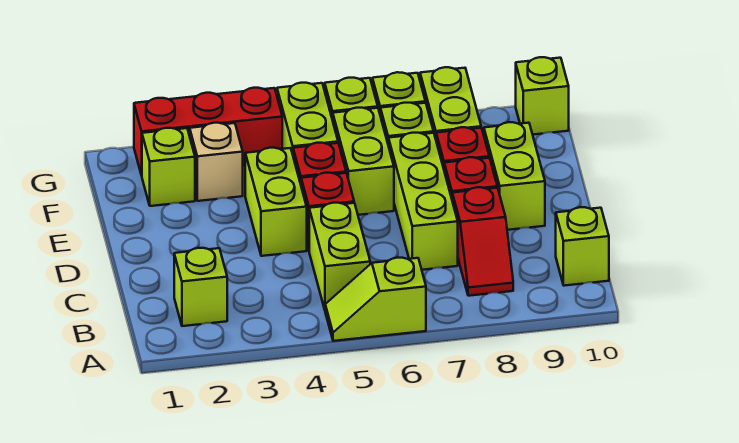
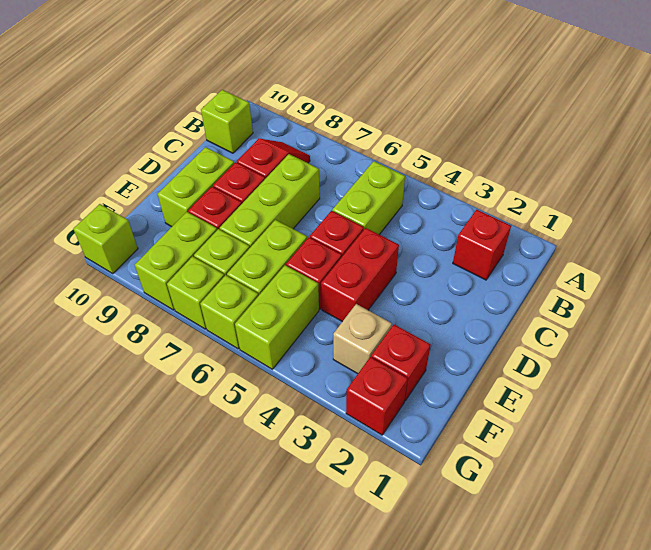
lime slope A5:A6 level 1 top 6 -> none
lime brick B2 level 1 -> red brick B2 level 1
lime brick D4:E4 level 1 -> red brick D4:E4 level 1
lime brick F2 level 1 -> red brick F2 level 1
red brick G2:G4 level 1 -> red brick G2 level 1

